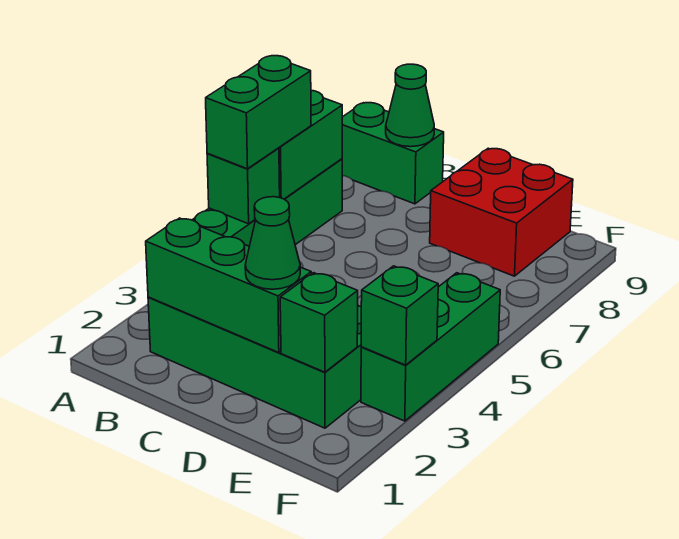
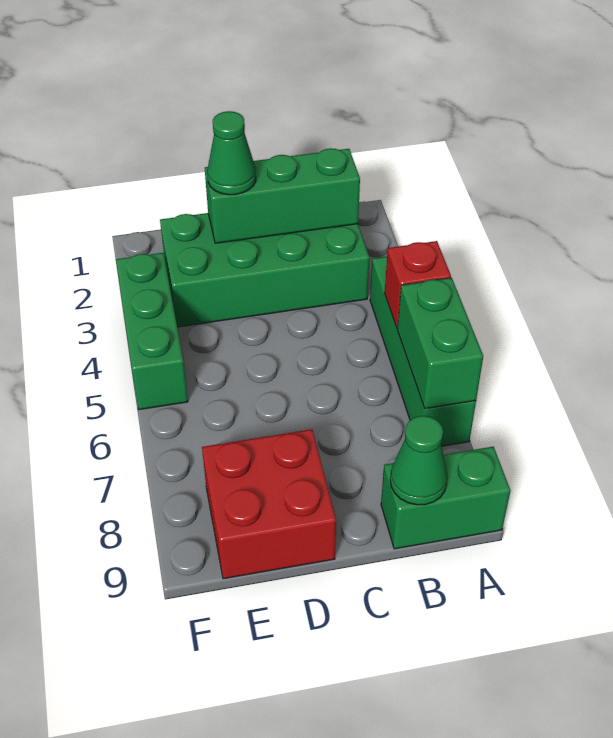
green brick A5 level 2 -> red brick A5 level 2
green brick A5:A6 level 3 -> none
green brick E2 level 2 -> none
green brick F3 level 2 -> none

